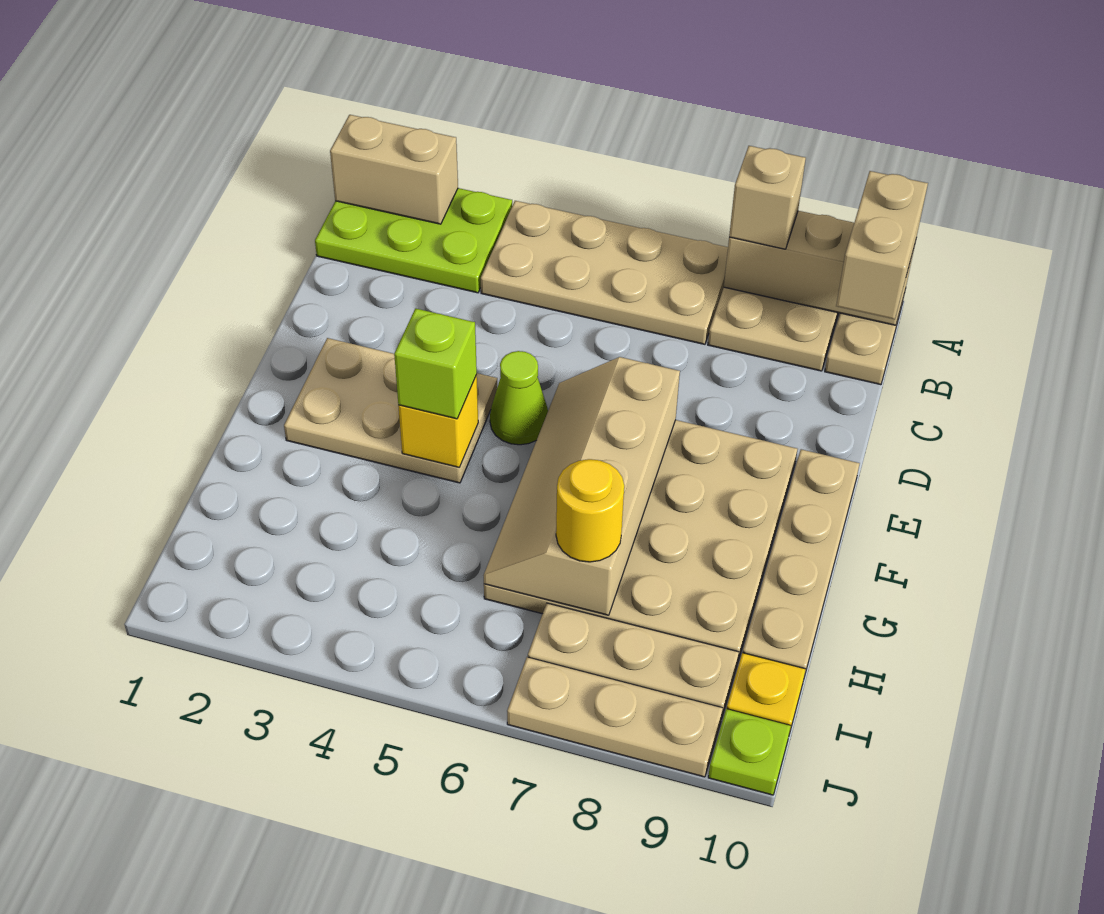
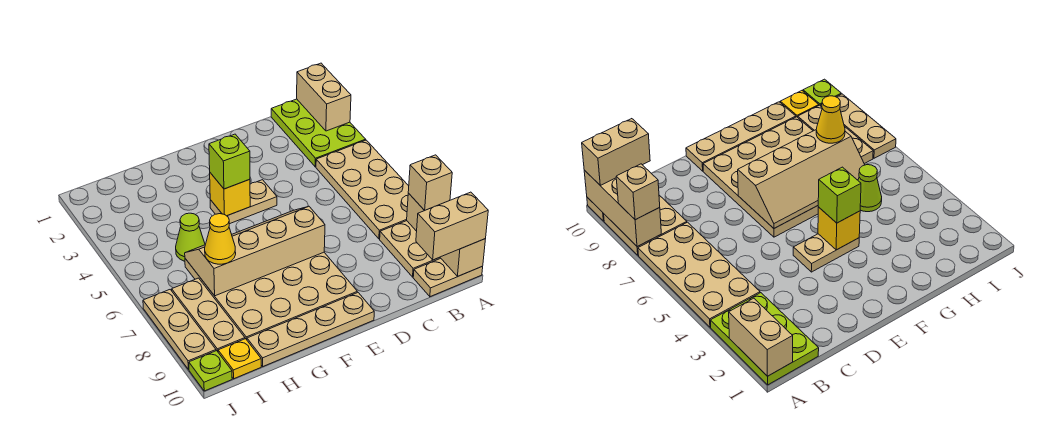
tan plate E2:F4 level 1 -> tan plate E4:F4 level 1
lime cone E5 level 1 -> lime cone H5 level 1
yellow round brick H7 level 3 -> yellow cone H7 level 3

